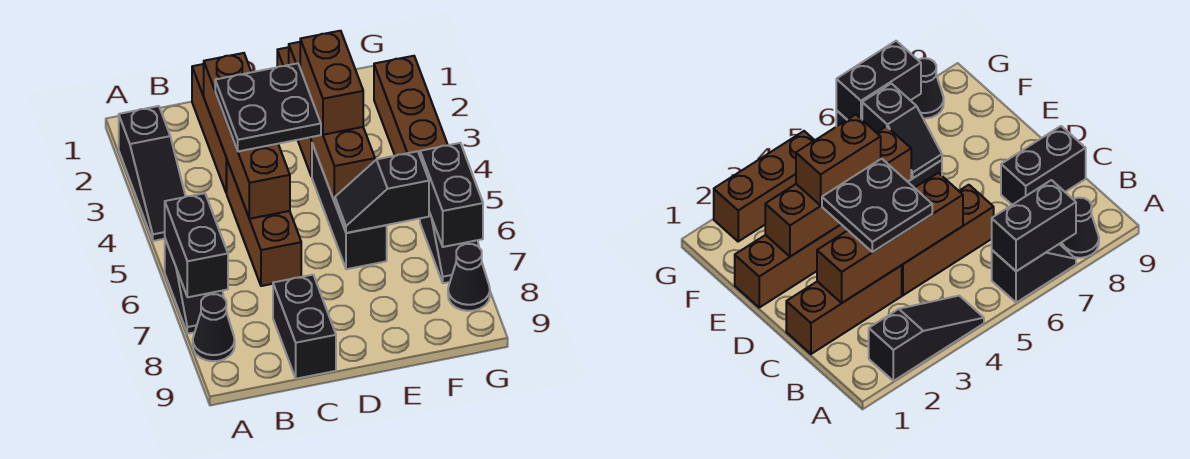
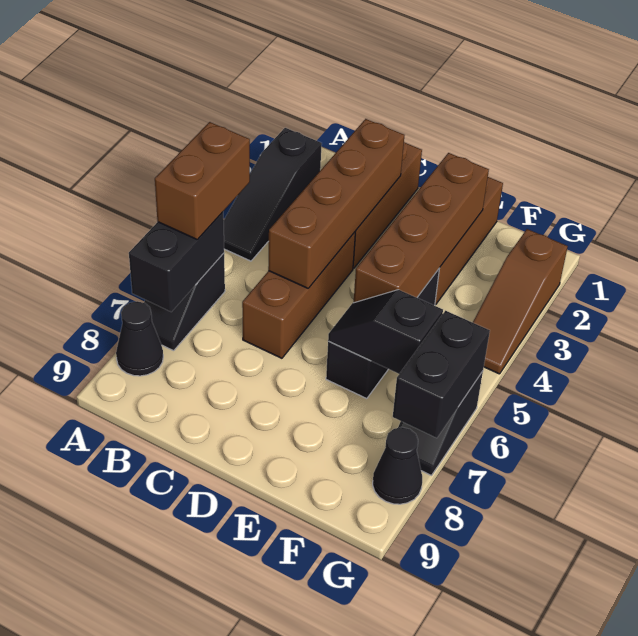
black plate C3:D4 level 3 -> none
black brick C8:C9 level 1 -> none
brown brick E3:E4 level 3 -> brown brick A5:A6 level 3
brown brick G2:G4 level 1 -> brown slope G2:G4 level 1 top 2

